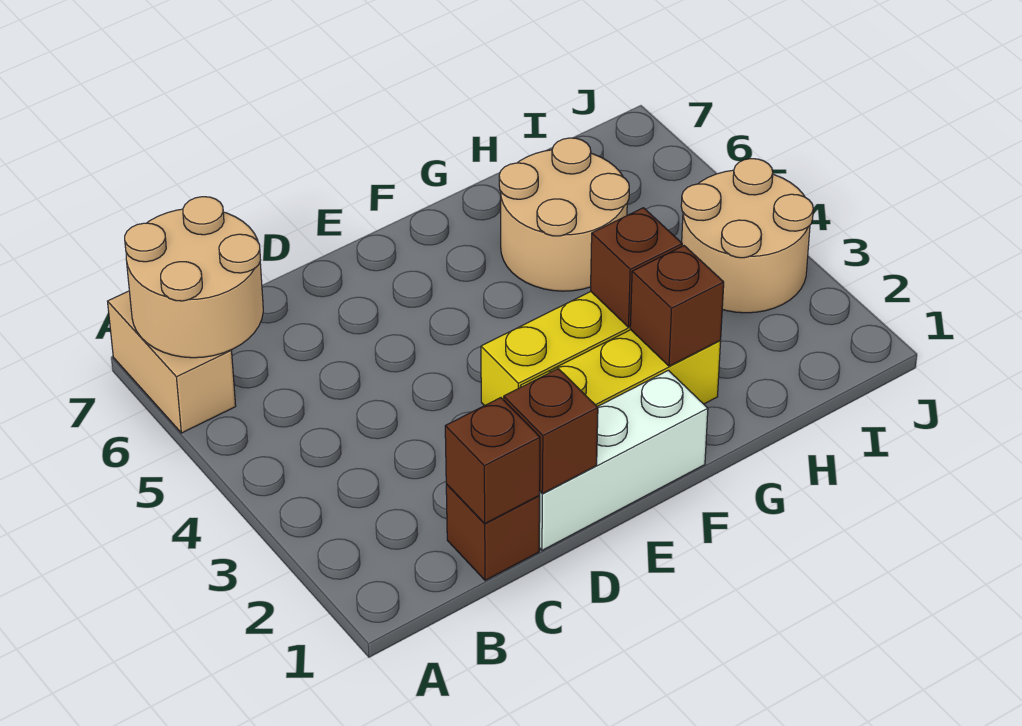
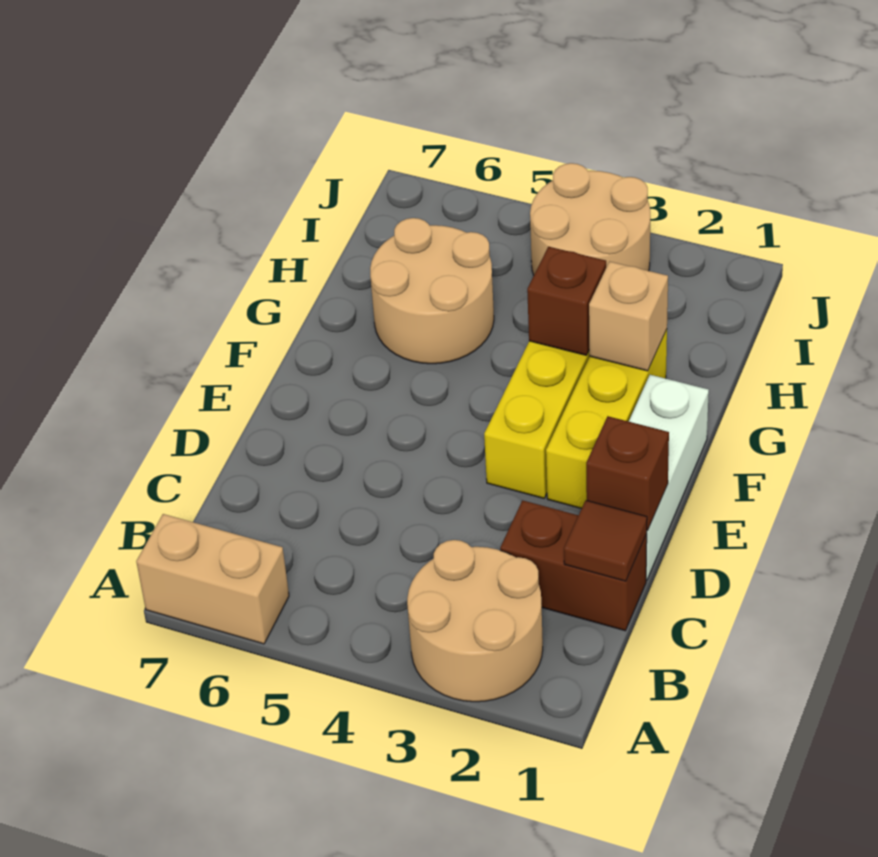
tan round brick A6:B7 level 2 -> tan round brick A2:B3 level 1
brown brick C1 level 1 -> brown brick C1:C2 level 1
brown brick C1 level 2 -> brown tile C1 level 2
brown brick G2 level 2 -> tan brick G2 level 2

